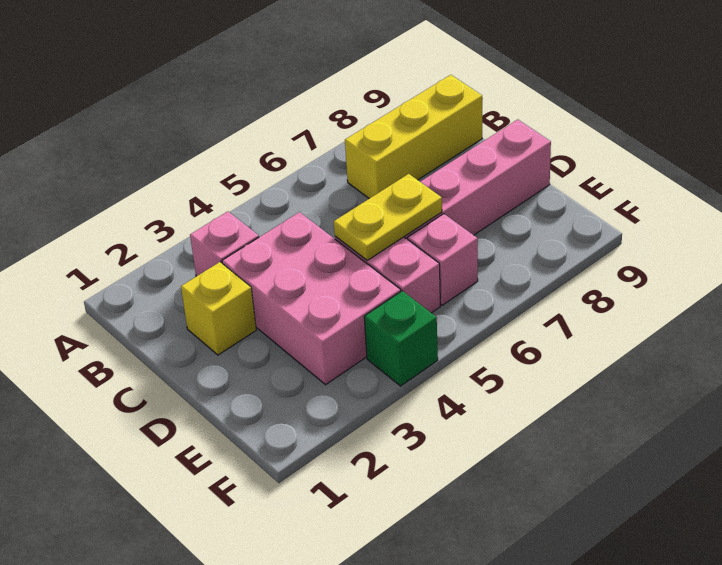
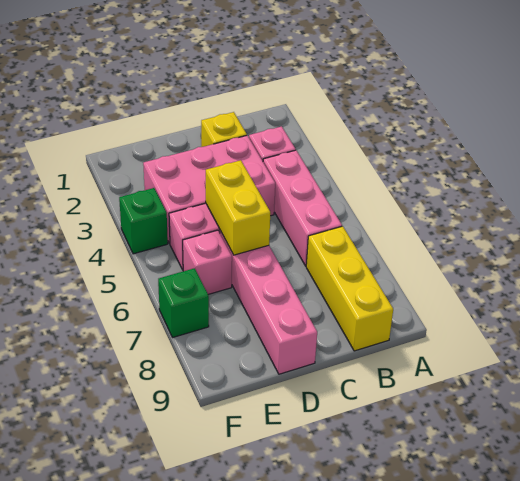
none -> pink brick B4:B6 level 1
yellow plate D5:D6 level 2 -> yellow brick D5:D6 level 2
none -> green brick F7 level 1

